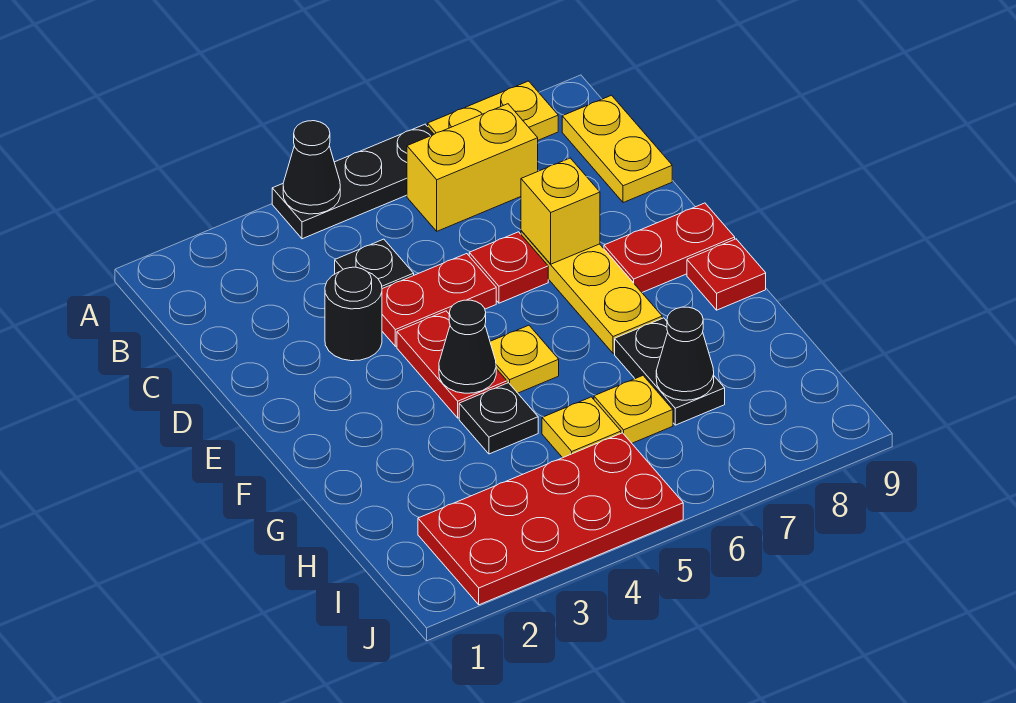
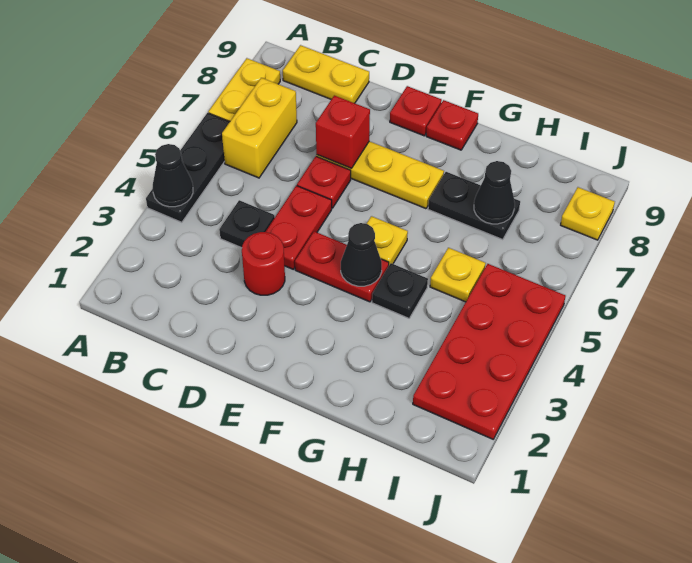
black round brick D3 level 1 -> red round brick D3 level 1
yellow brick D7 level 2 -> red brick D7 level 2
red plate E8:E9 level 1 -> red plate E9 level 1
yellow plate H6 level 1 -> yellow plate J8 level 1

